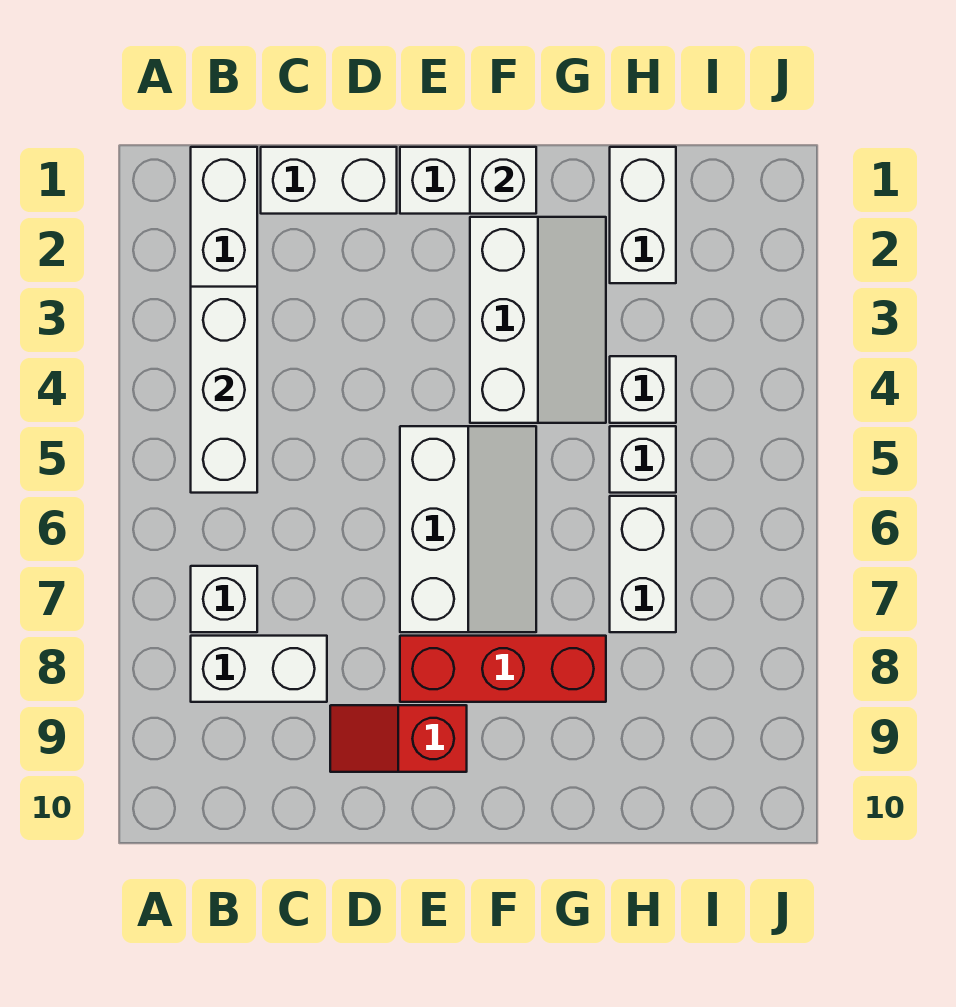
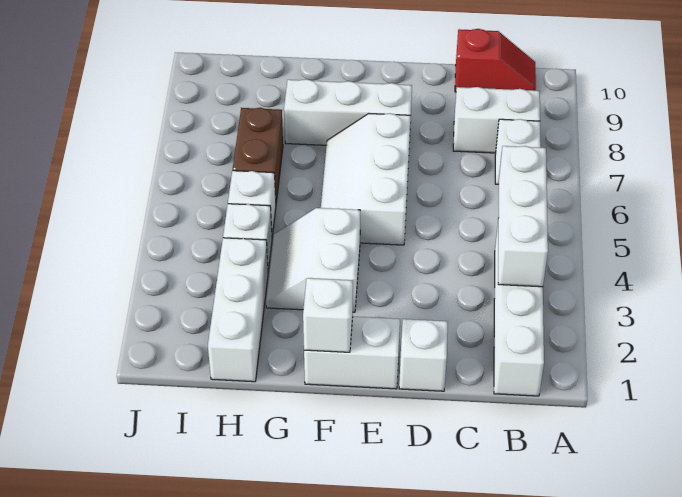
white brick C1:D1 level 1 -> white brick D1 level 1
red slope D9:E9 level 1 top E -> red slope B10:C10 level 1 top C
red brick E8:G8 level 1 -> white brick E8:G8 level 1
white slope F2:G4 level 1 top F -> white slope F3:G4 level 1 top F
white brick H1:H2 level 1 -> white brick H1:H3 level 1
white brick H6:H7 level 1 -> brown brick H6:H7 level 1

